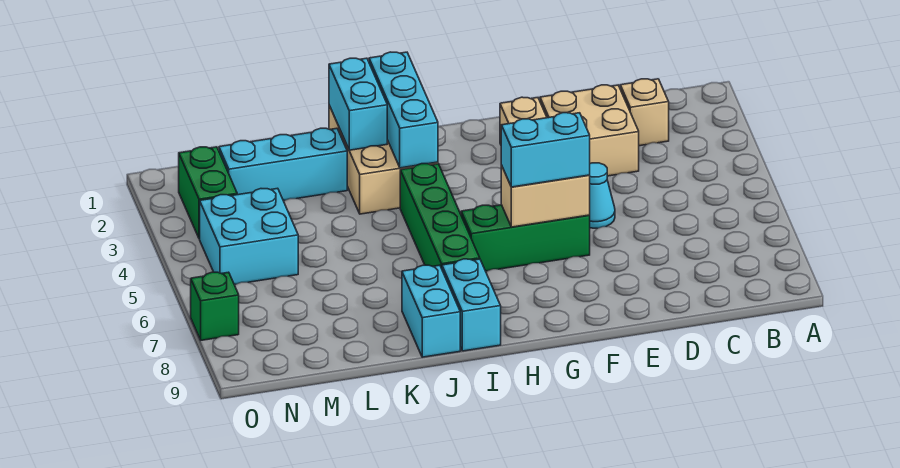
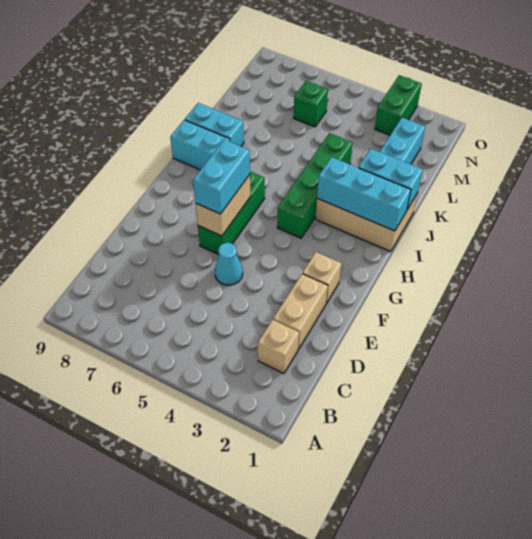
tan brick D2:E3 level 1 -> tan brick D2:E2 level 1
green brick I4:I7 level 1 -> green brick H4:K4 level 1
cyan brick M4:N5 level 1 -> none
green brick N2:N3 level 1 -> green brick N3:O3 level 1
green brick O7 level 1 -> green brick M6 level 1

